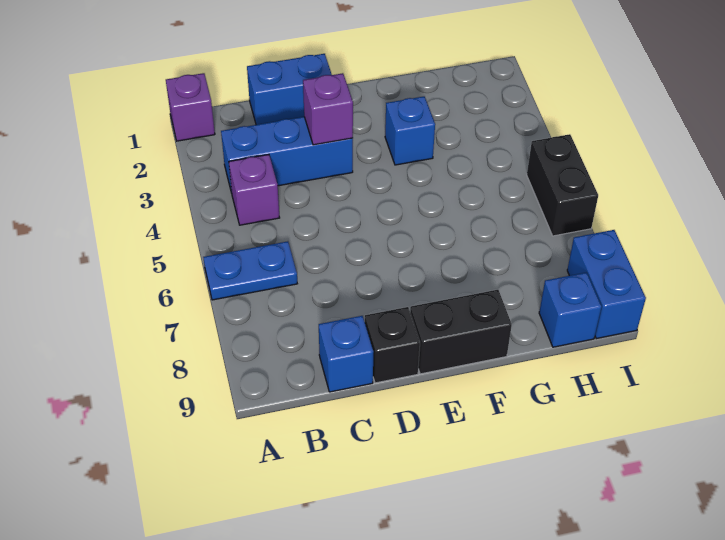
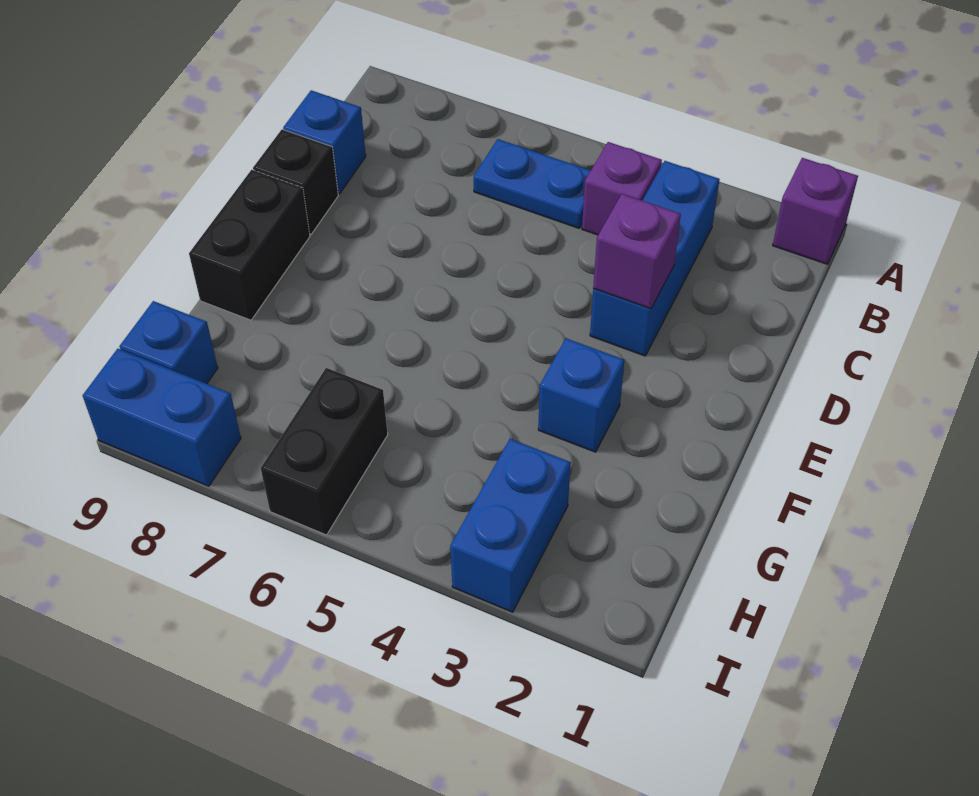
blue plate A6:B6 level 1 -> blue plate B5:B6 level 1
blue brick C1:D1 level 1 -> blue brick H3:I3 level 1
black brick I5:I6 level 1 -> black brick H6:I6 level 1

